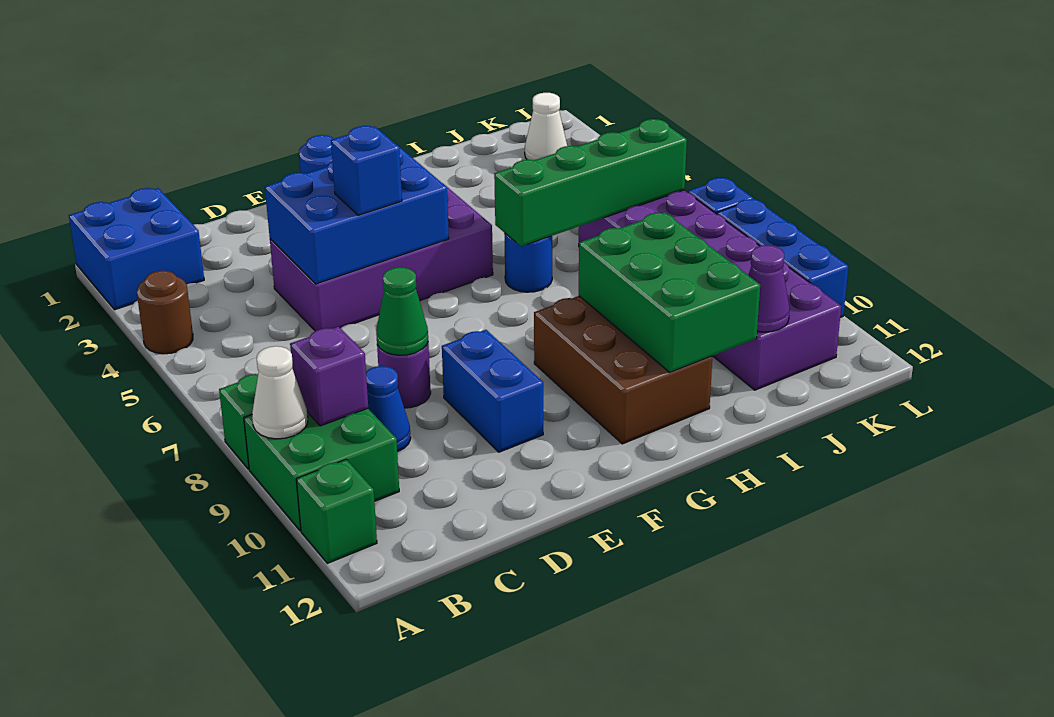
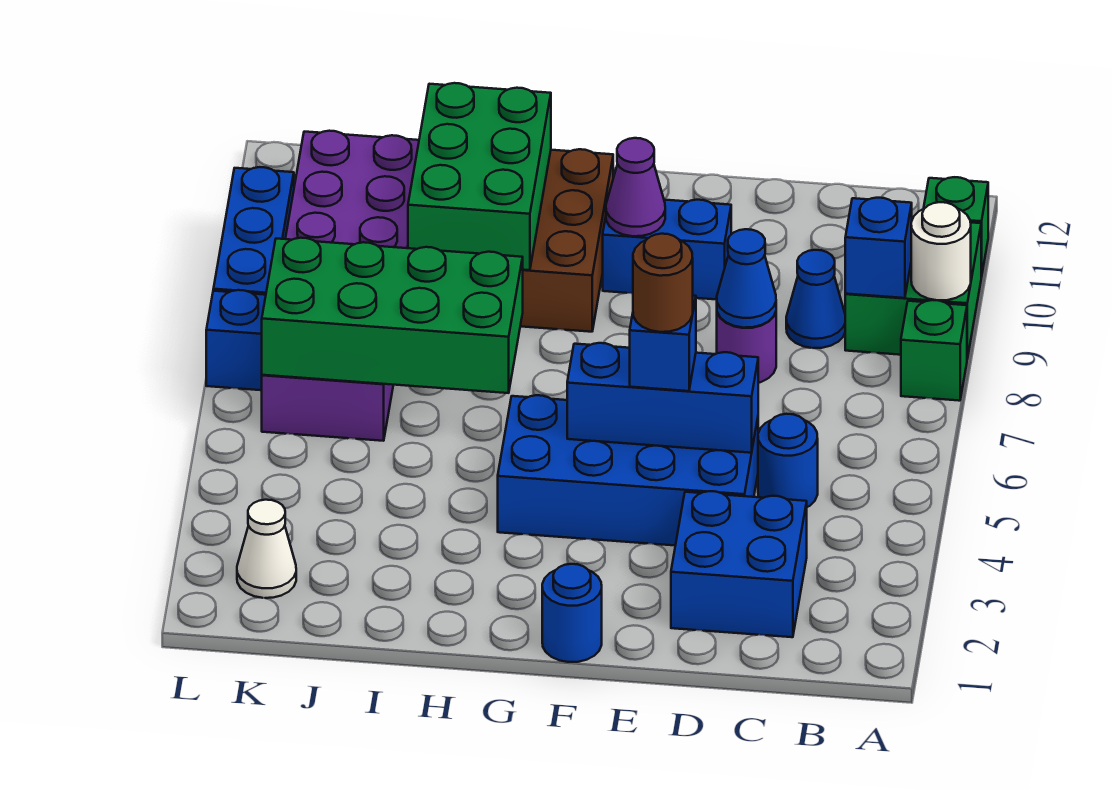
blue brick A1:B2 level 1 -> blue brick C2:D3 level 1
brown round brick A4 level 1 -> brown round brick E5 level 4
white cone A9 level 2 -> white round brick A9 level 2
purple brick B9 level 2 -> blue brick B9 level 2
purple brick D4:G5 level 1 -> blue brick D4:G5 level 1
blue brick D4:F5 level 2 -> blue brick D5:F5 level 2
green cone D8 level 2 -> blue cone D8 level 2
blue brick E9:E10 level 1 -> blue brick E10:F10 level 1
blue round brick H6 level 1 -> blue round brick C5 level 1
green brick H6:K6 level 2 -> green brick H6:K7 level 2
purple cone J11 level 2 -> purple cone F10 level 2

